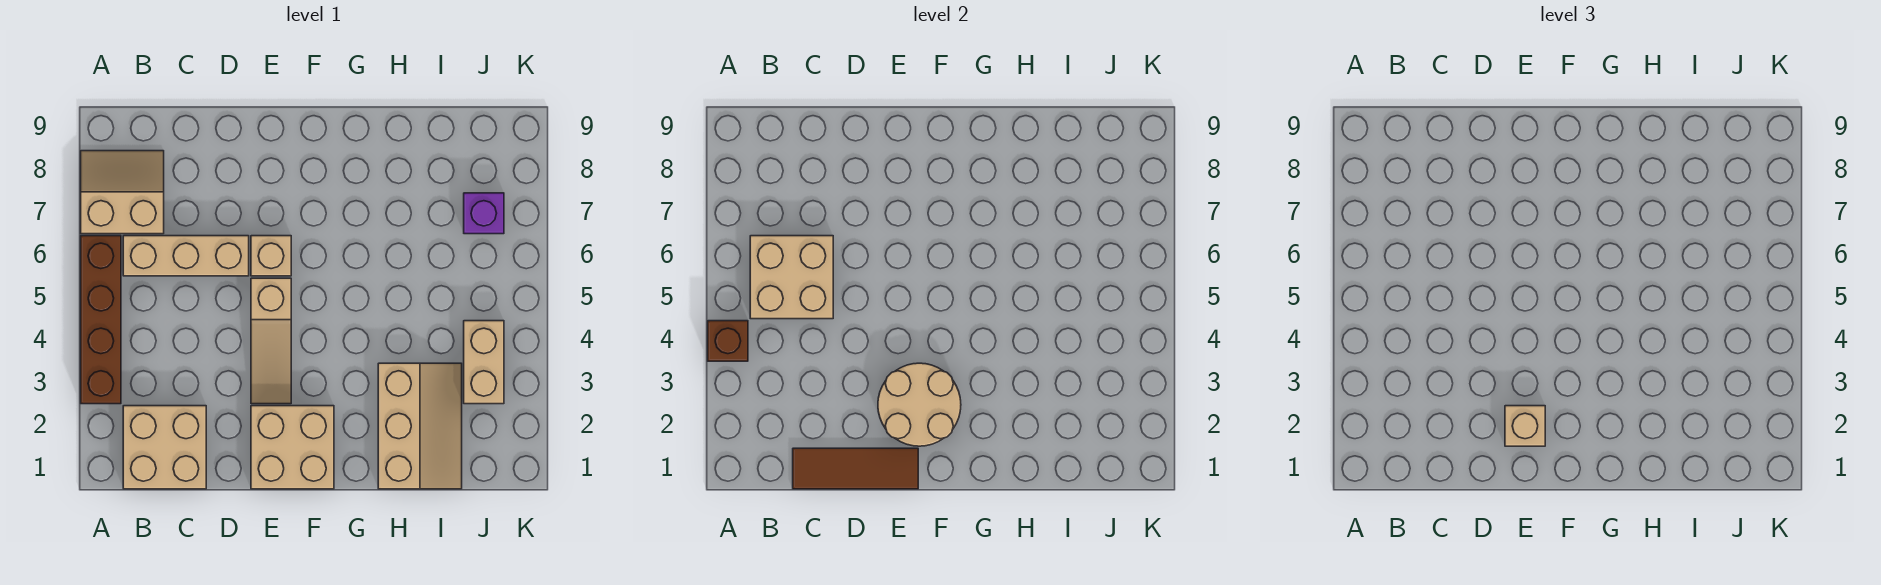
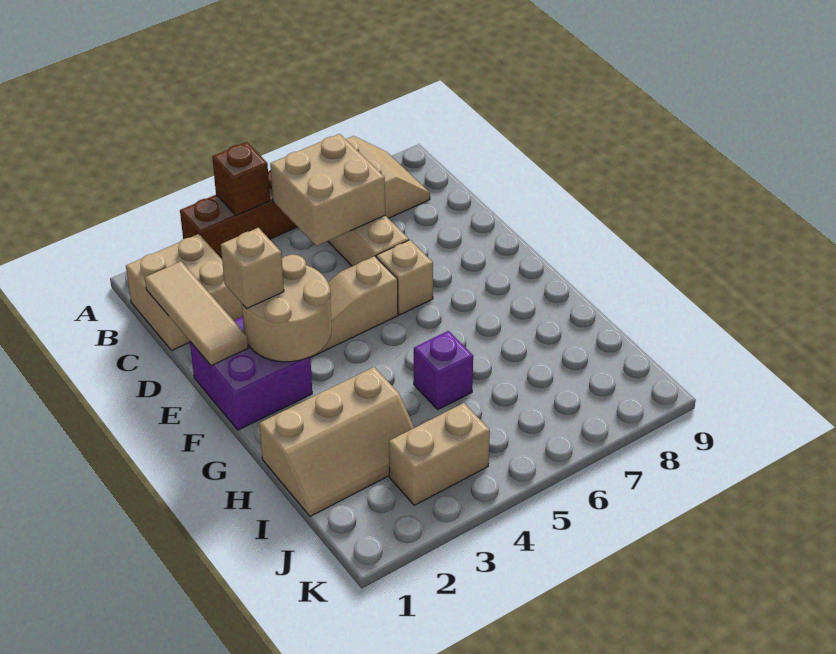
brown tile C1:E1 level 2 -> tan tile C1:E1 level 2
tan brick E1:F2 level 1 -> purple brick E1:F2 level 1
purple brick J7 level 1 -> purple brick H5 level 1

